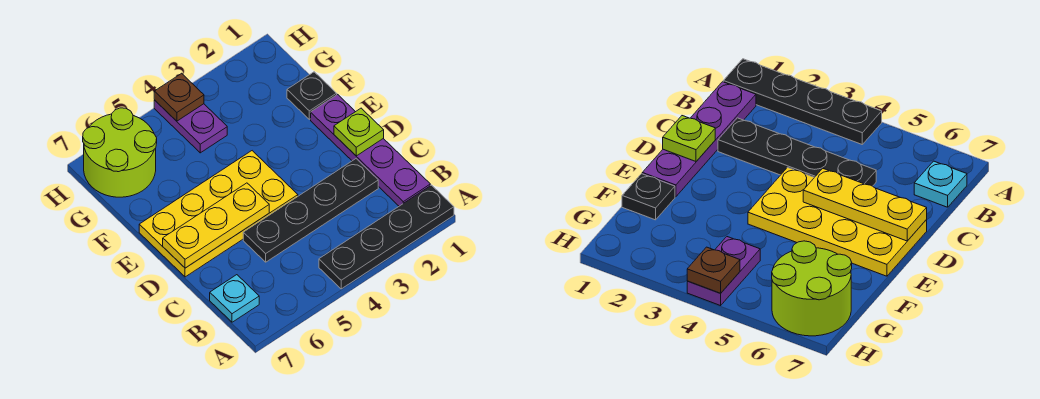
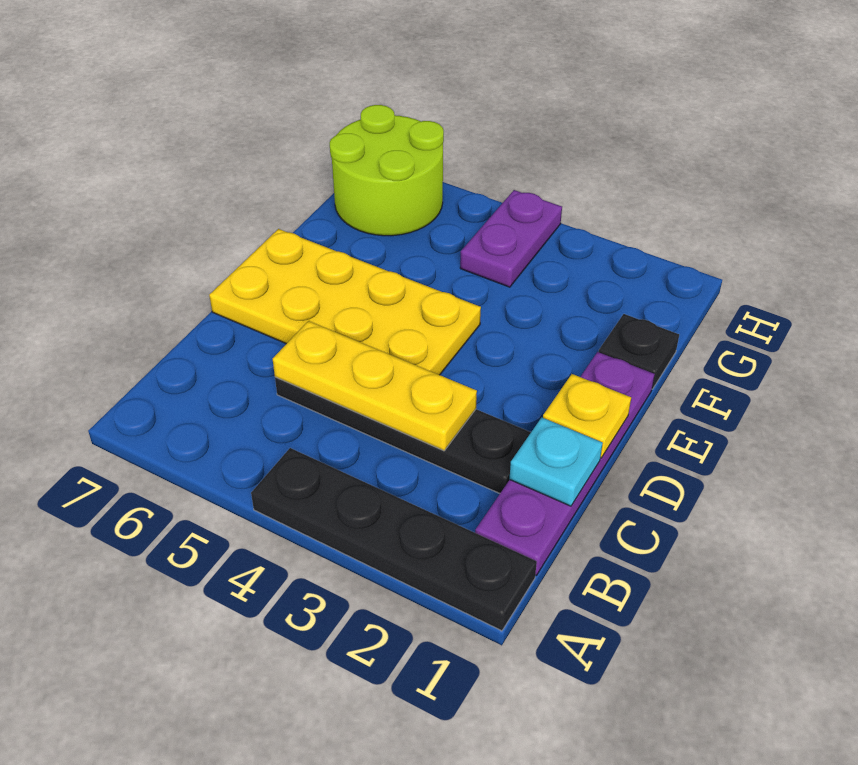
cyan plate B7 level 1 -> cyan plate C1 level 2
lime plate D1 level 2 -> yellow plate D1 level 2
yellow plate D5:D7 level 2 -> yellow plate C3:C5 level 2
brown plate H4 level 2 -> none

